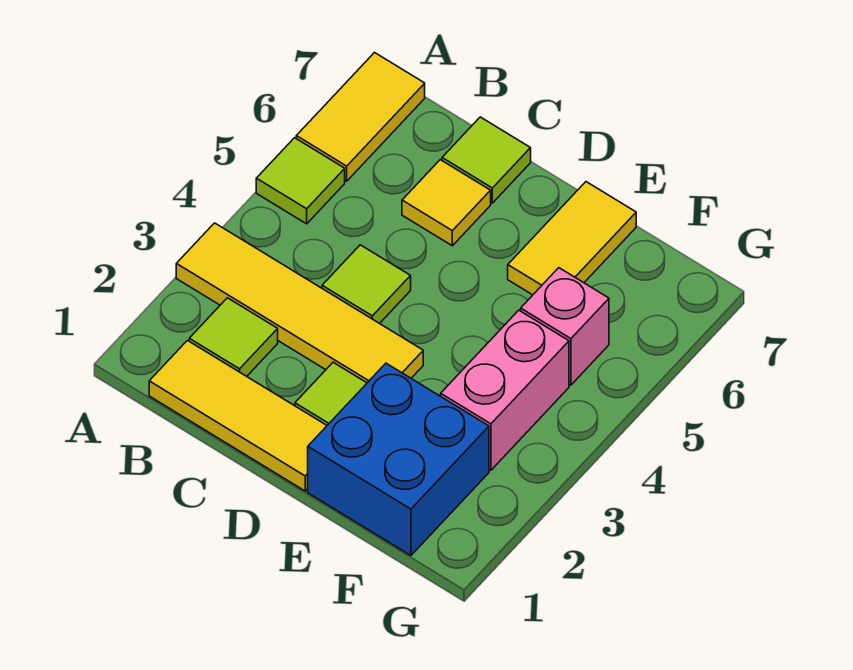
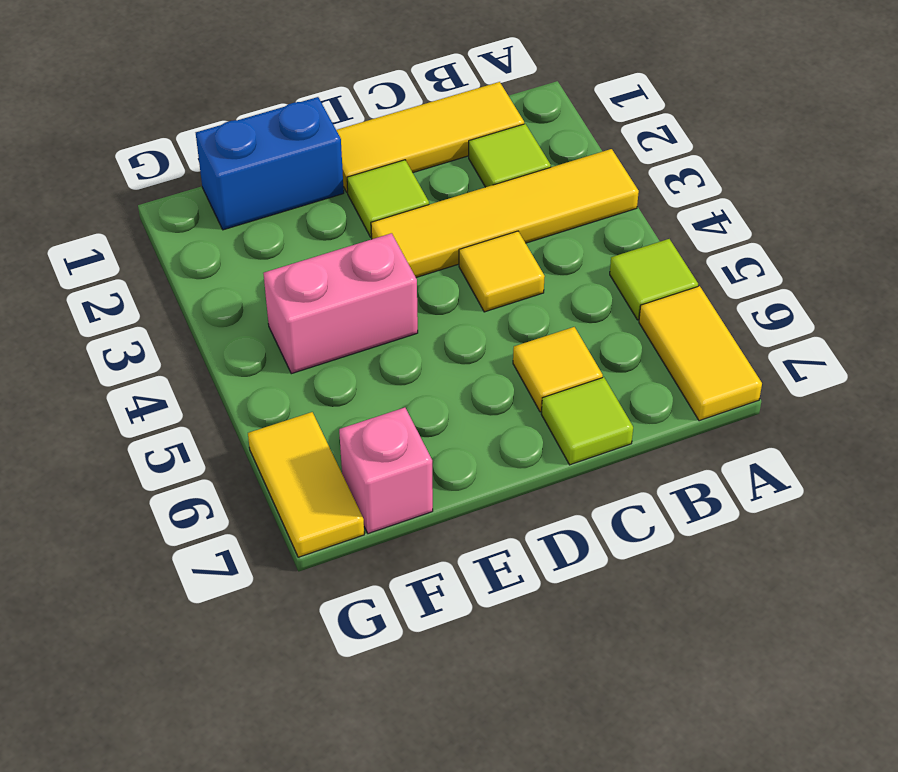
lime tile C4 level 1 -> yellow tile C4 level 1
blue brick E1:F2 level 1 -> blue brick E1:F1 level 1
yellow tile E6:E7 level 1 -> yellow tile G6:G7 level 1
pink brick F3:F4 level 1 -> pink brick E4:F4 level 1
pink brick F5 level 1 -> pink brick F7 level 1

